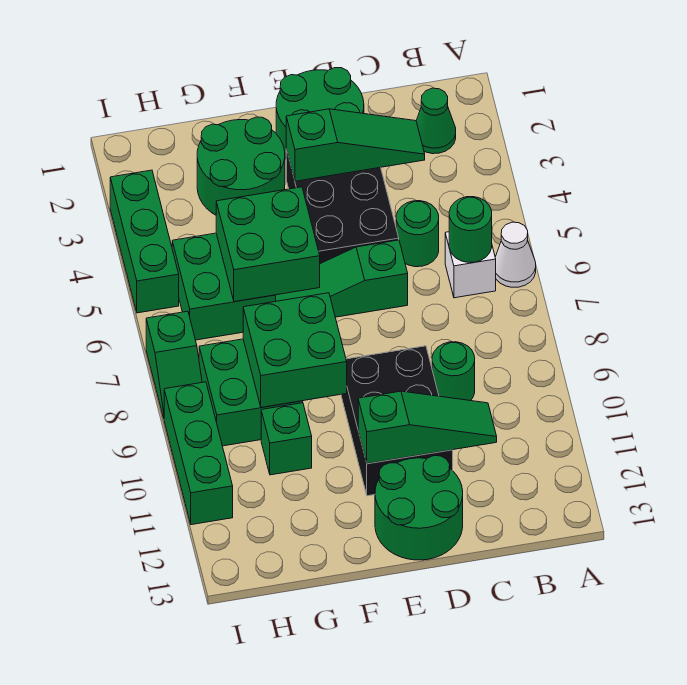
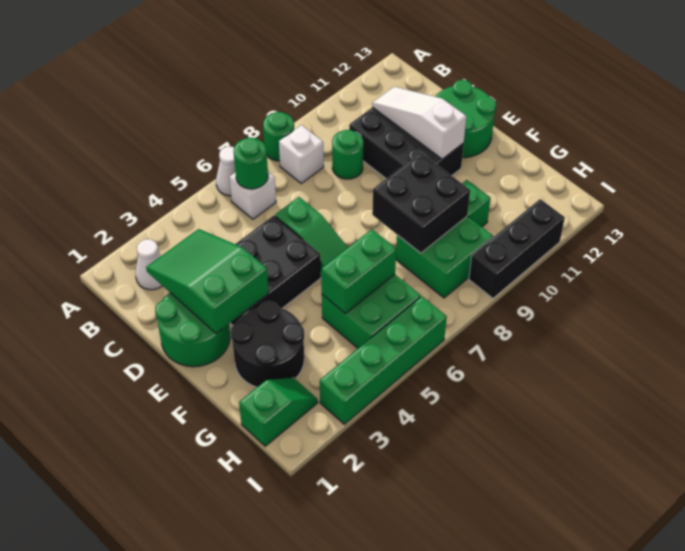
green cone B2 level 1 -> white cone B2 level 1
none -> white brick B8 level 1
green slope C3:E3 level 2 top E -> green slope C2:E3 level 2 top E
green round brick C5 level 1 -> green round brick A8 level 1
green slope C11:E11 level 2 top E -> white slope C11:E11 level 2 top E
black brick D9:E11 level 1 -> black brick C10:E11 level 1
green round brick F2:G3 level 1 -> black round brick F2:G3 level 1
green brick F5:G6 level 2 -> green brick G5:G6 level 2
green brick F8:G9 level 2 -> black brick F8:G9 level 2
green brick I3:I5 level 1 -> green brick I3:I6 level 1
green slope I7:I8 level 1 top 7 -> green slope H1:H2 level 1 top 1
green brick I9:I11 level 1 -> black brick I9:I11 level 1

